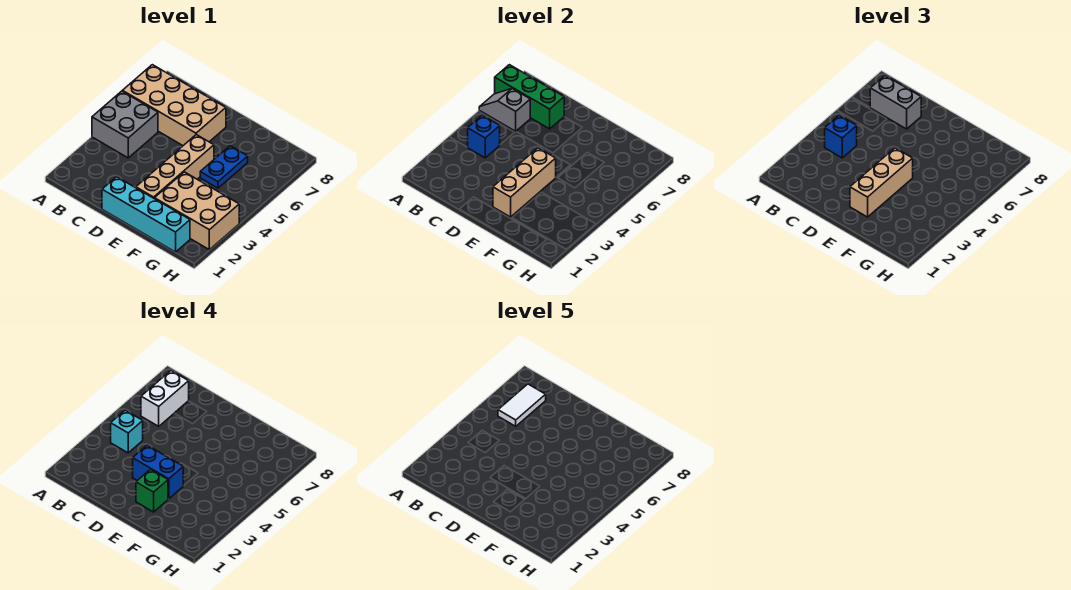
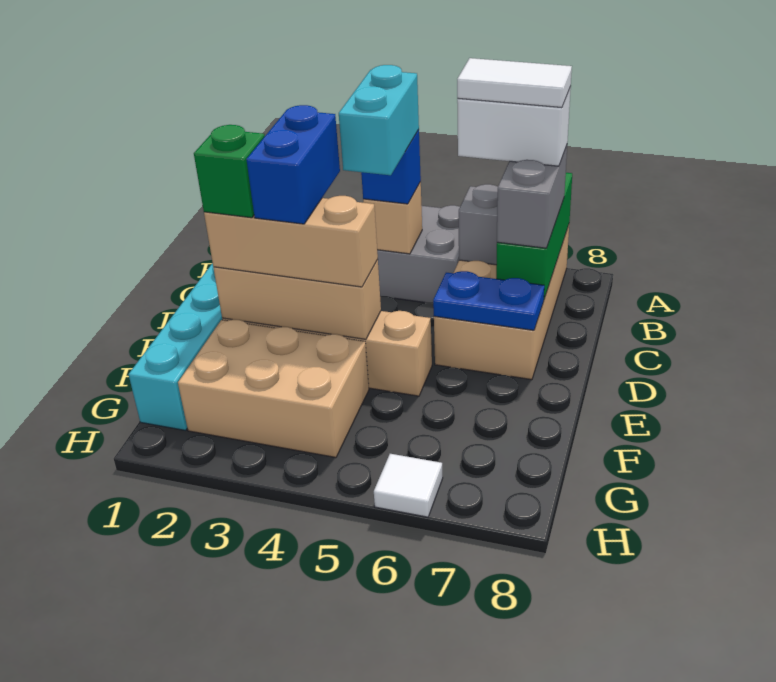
blue brick B4 level 2 -> tan brick B4 level 2
cyan brick B4 level 4 -> cyan brick B4:C4 level 4
tan brick F2:H3 level 1 -> tan brick F2:G4 level 1
blue plate F5:F6 level 1 -> blue plate D6:D7 level 2
none -> white tile H6 level 1

